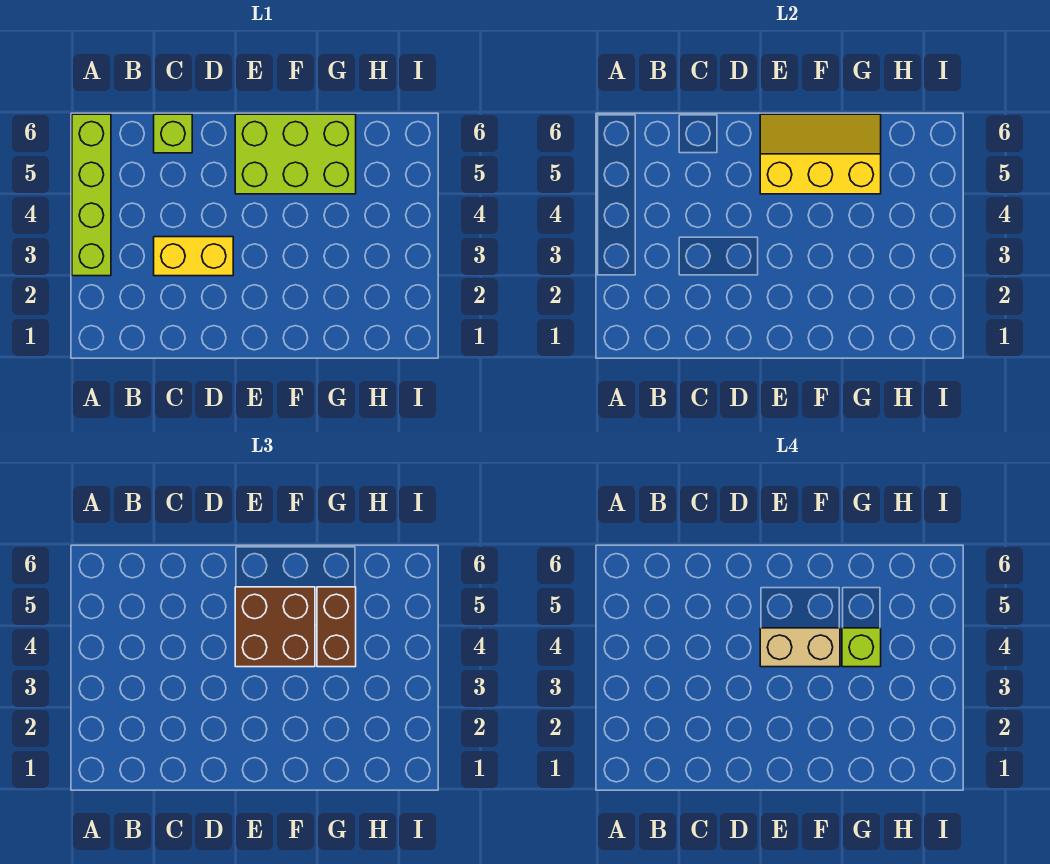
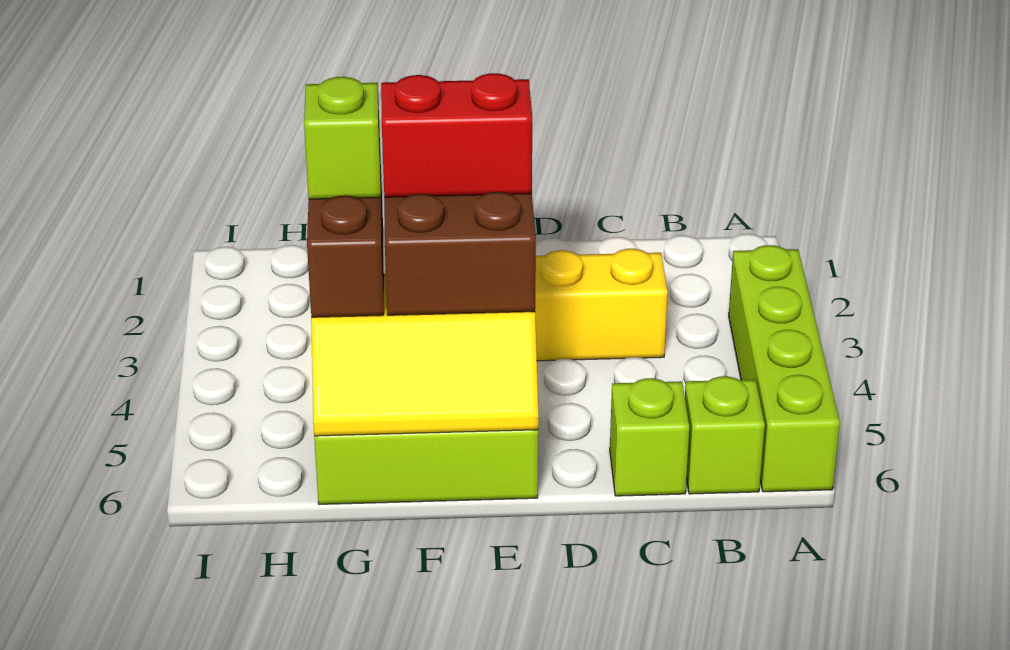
none -> lime brick B6 level 1
tan brick E4:F4 level 4 -> red brick E4:F4 level 4

